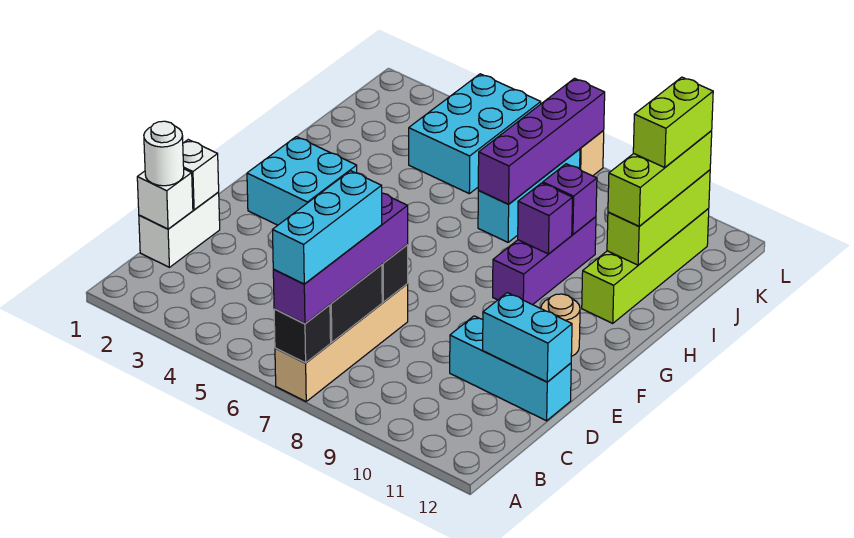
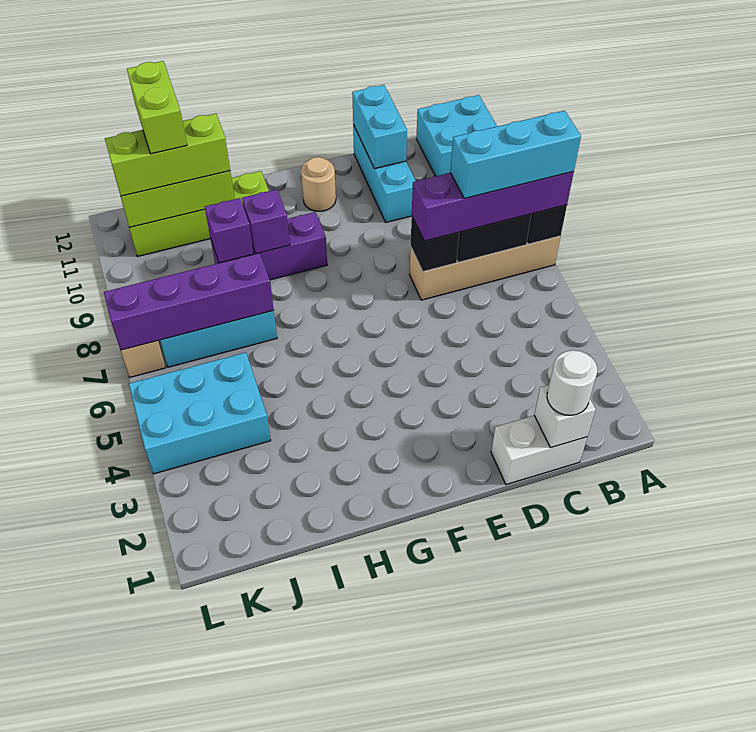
white brick D1 level 2 -> none
cyan brick F2:G3 level 1 -> cyan brick A11:B12 level 1
lime brick J11:K11 level 4 -> lime brick J11:J12 level 4

